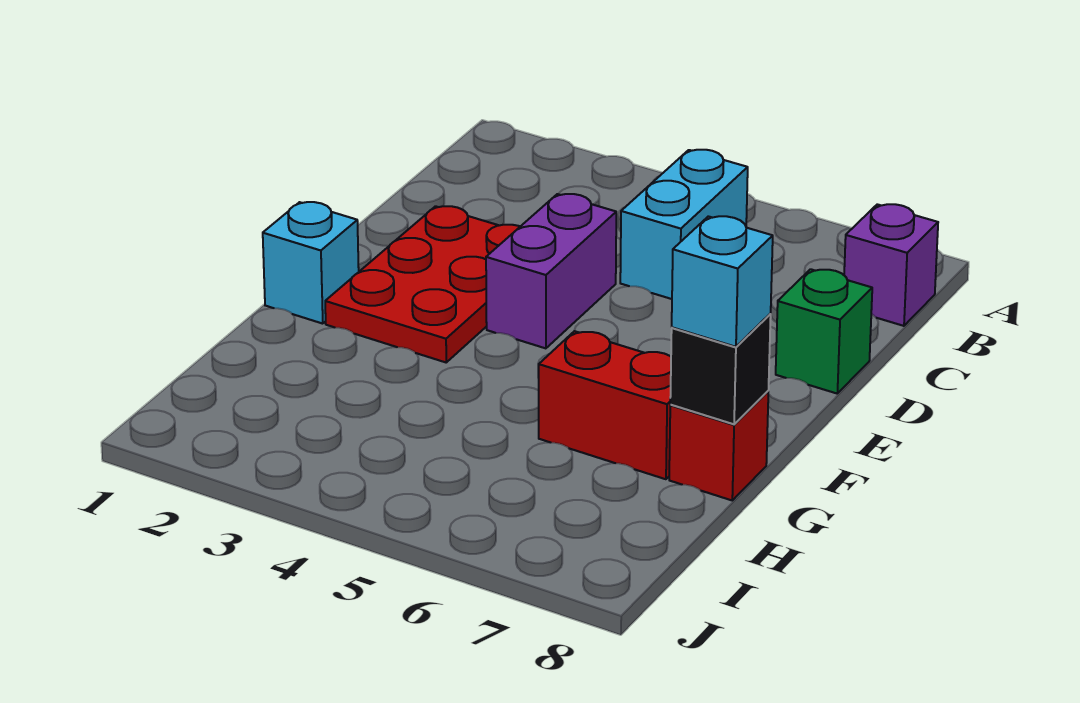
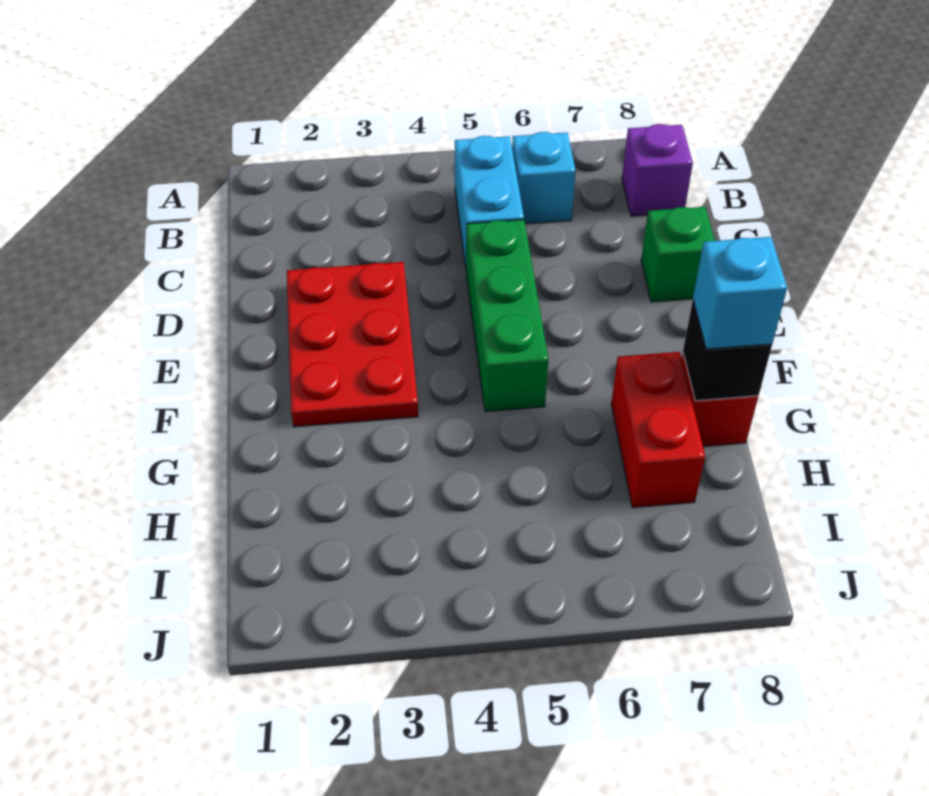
purple brick D4:E4 level 1 -> none
none -> green brick D5:F5 level 1
cyan brick F1 level 1 -> cyan brick B6 level 1
red brick G6:G7 level 1 -> red brick G7:H7 level 1

